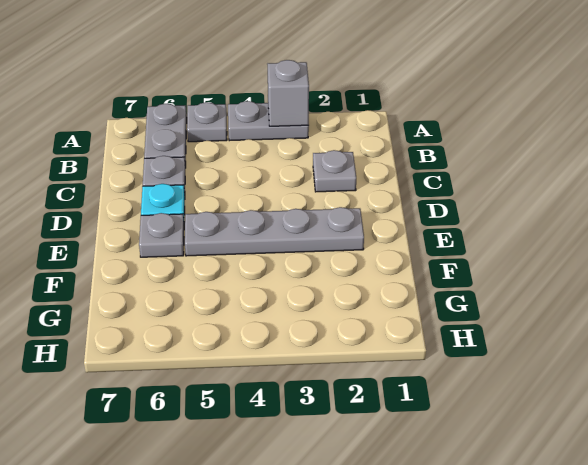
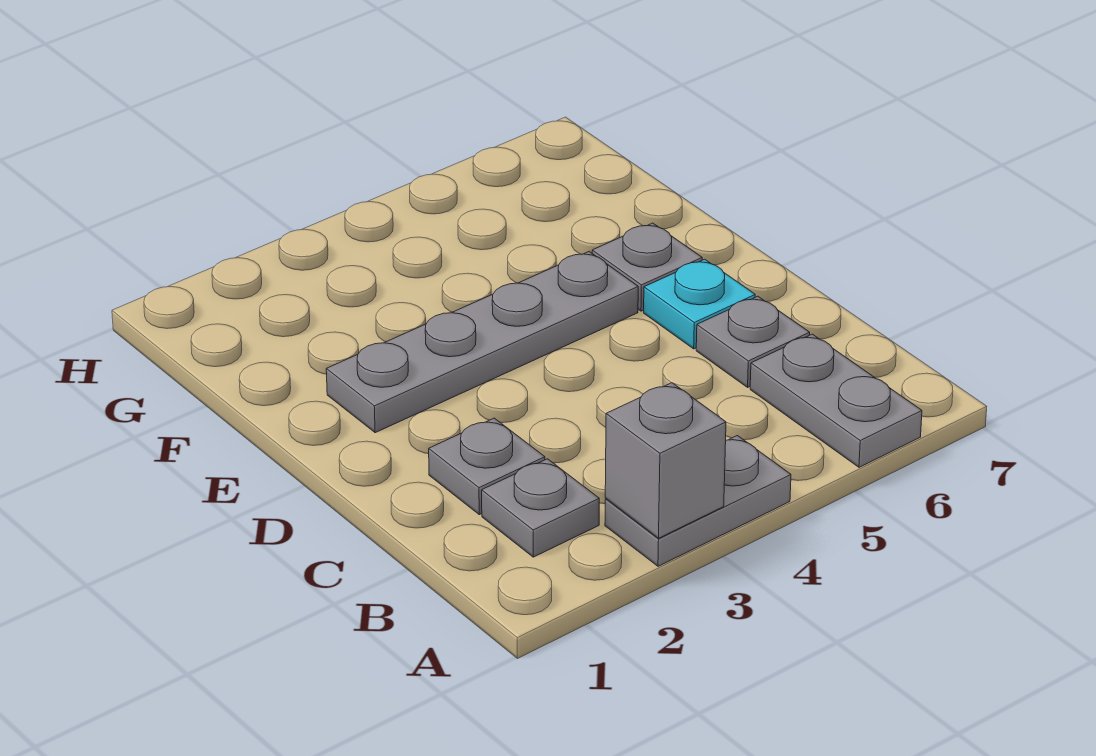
grey plate A5 level 1 -> grey plate B2 level 1

